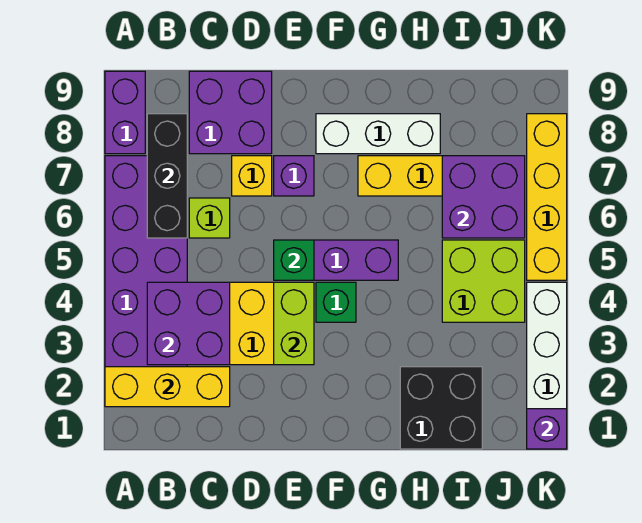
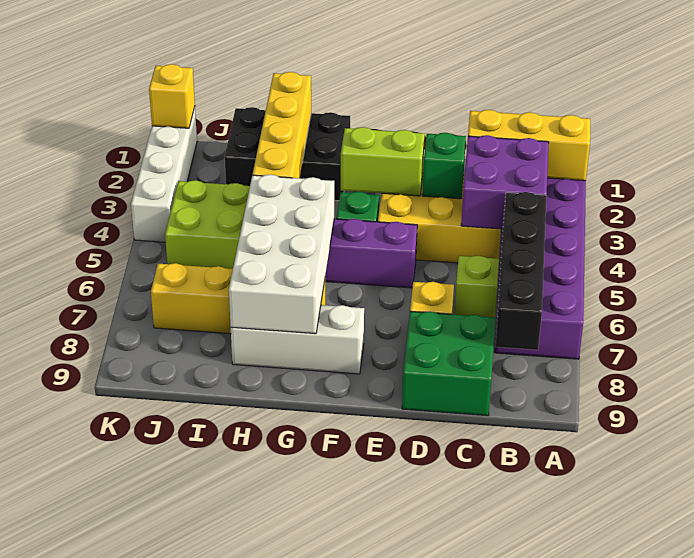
purple brick A8:A9 level 1 -> none
black brick B6:B8 level 2 -> black brick B5:B8 level 2
purple brick C8:D9 level 1 -> green brick C8:D9 level 1
lime brick E3:E4 level 2 -> lime brick E3:F3 level 2
green brick E5 level 2 -> green brick D3 level 2
purple brick E7 level 1 -> none
none -> white brick G5:H8 level 2
black brick H1:I2 level 1 -> black brick G1:I2 level 1
purple brick I6:J7 level 2 -> none
purple brick K1 level 2 -> yellow brick K1 level 2
yellow brick K5:K8 level 1 -> yellow brick H1:H4 level 2

